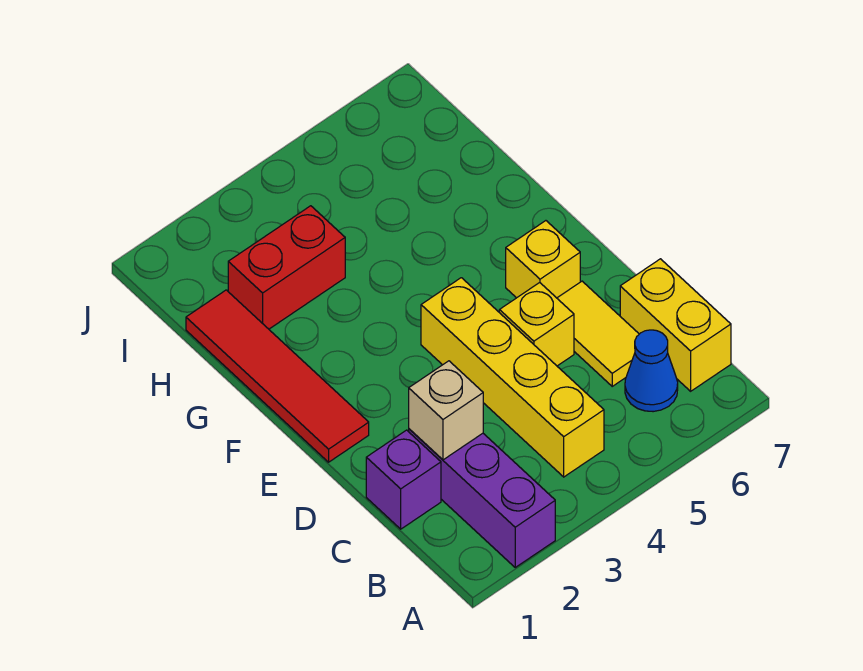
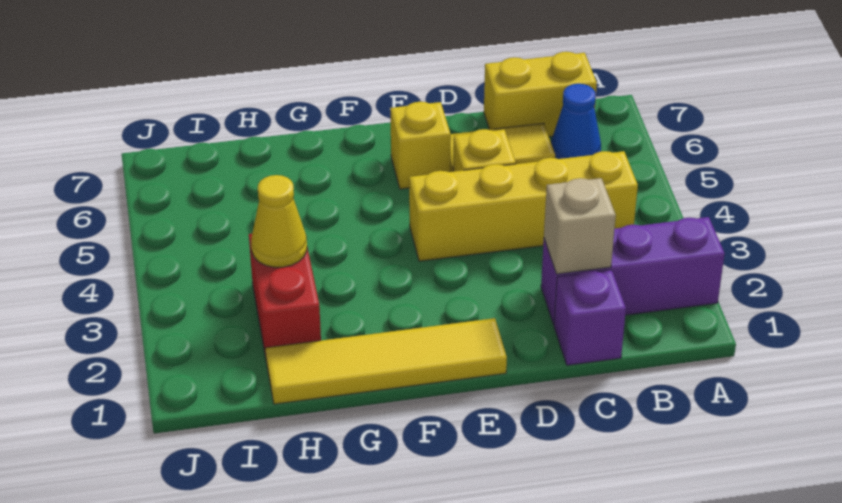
red tile E1:H1 level 1 -> yellow tile E1:H1 level 1
none -> yellow cone H3 level 2

